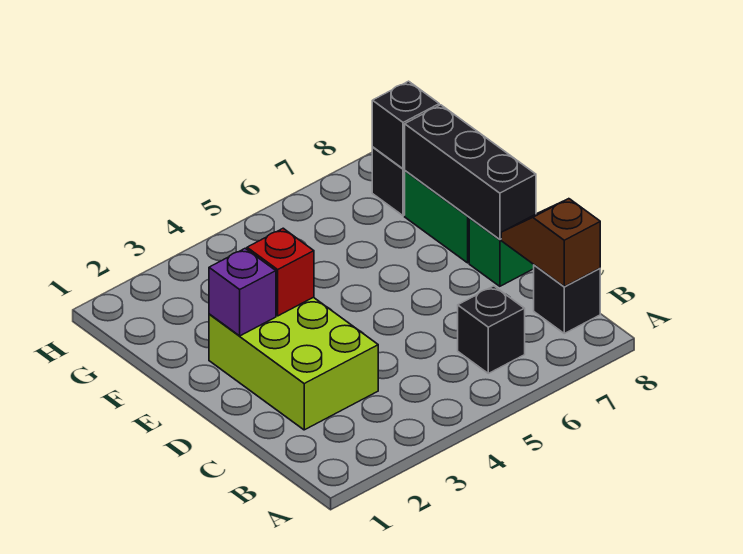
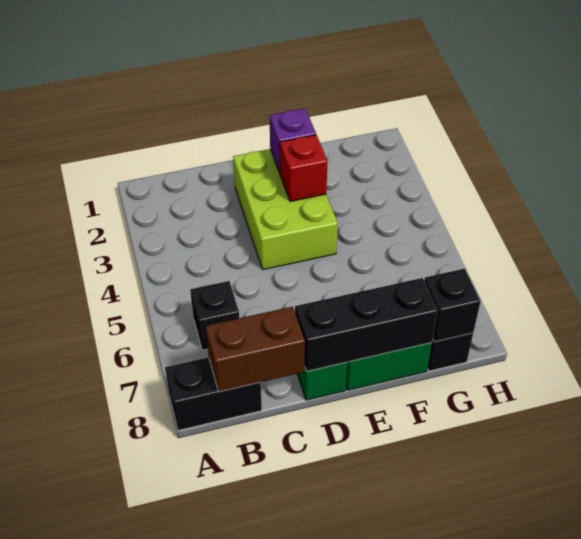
black brick B8 level 1 -> black brick A8:B8 level 1
brown slope B8:C8 level 2 top B -> brown brick B8:C8 level 2
lime brick C2:E3 level 1 -> lime brick D2:E4 level 1

